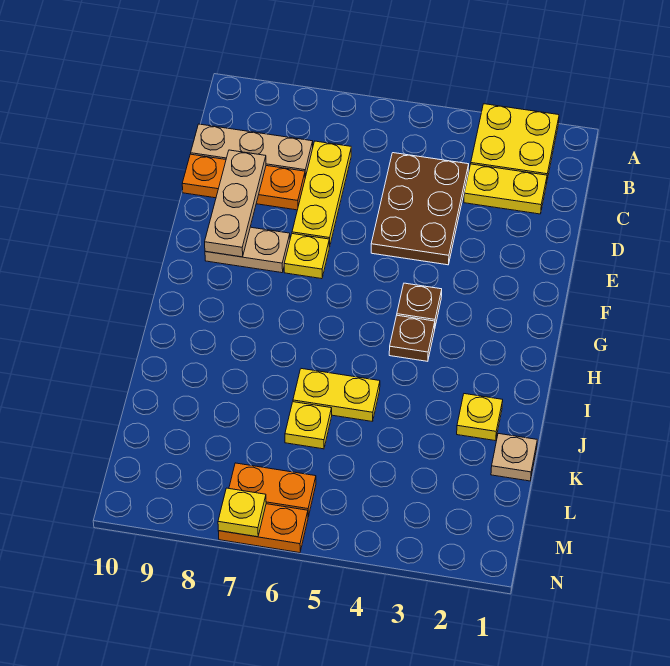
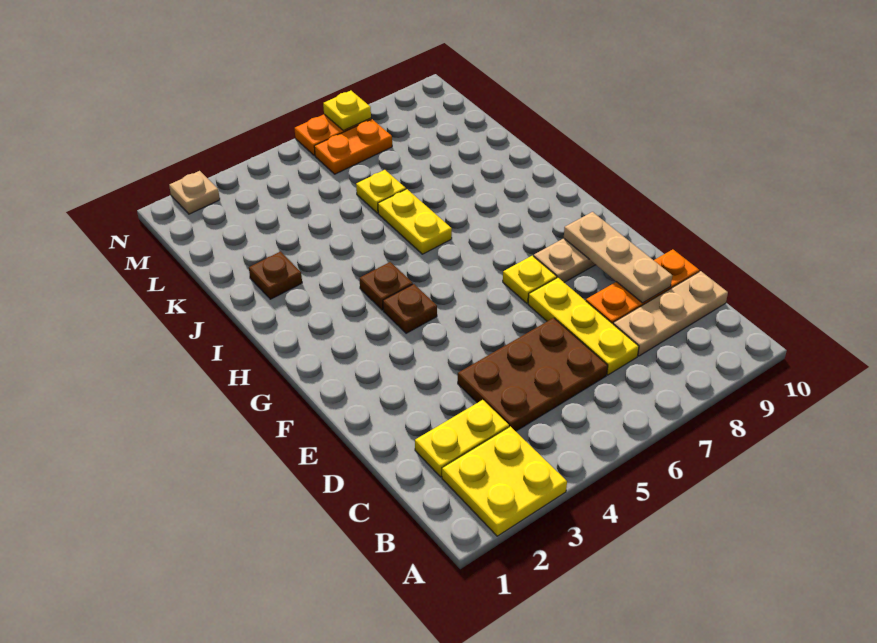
brown plate C4:E5 level 1 -> brown plate C4:D6 level 1
yellow plate J2 level 1 -> brown plate J2 level 1
yellow plate J5:J6 level 1 -> yellow plate I6:J6 level 1
tan plate K1 level 1 -> tan plate N2 level 1

